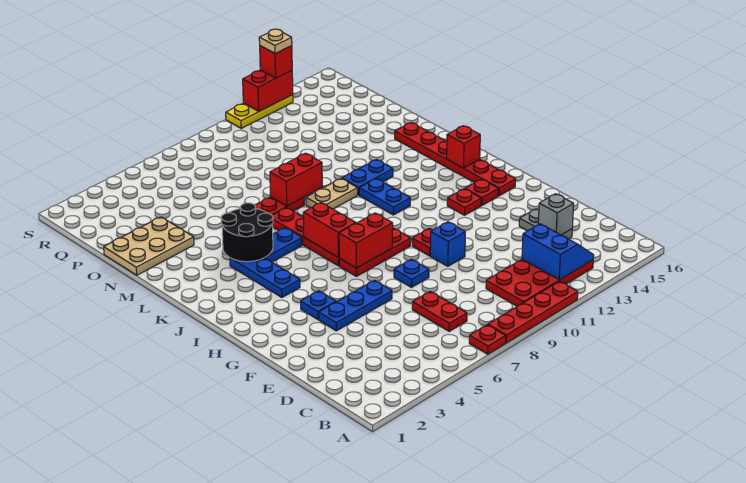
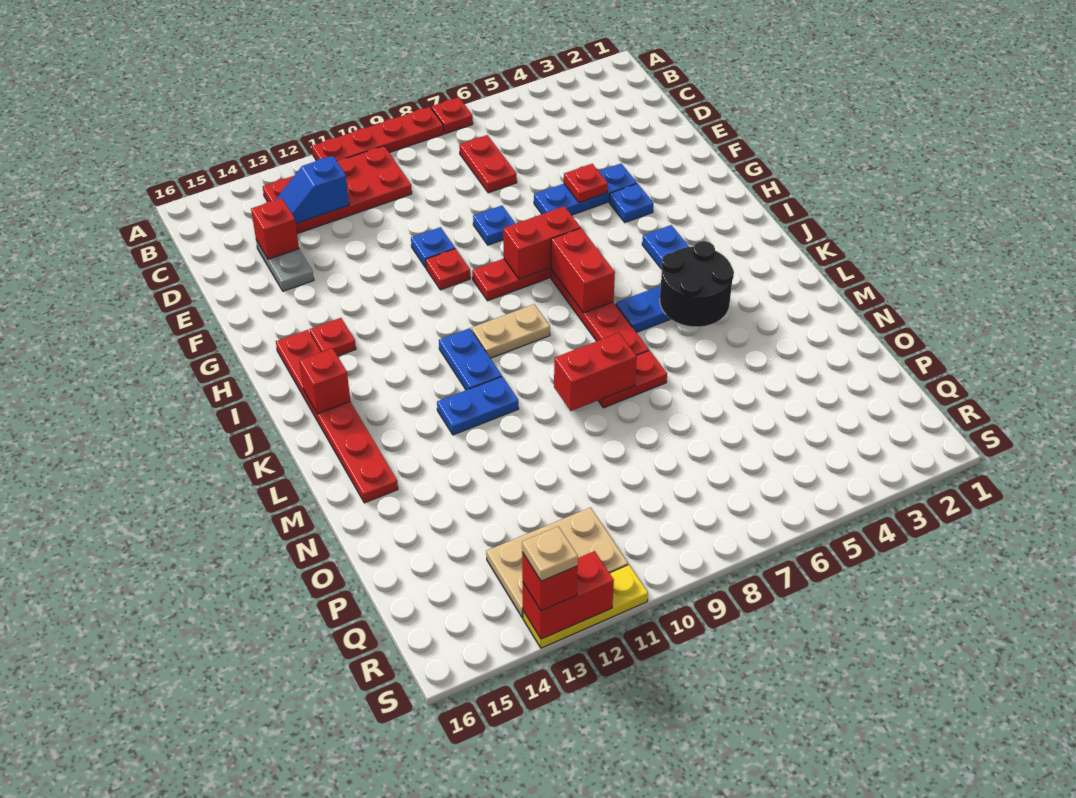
blue slope B12:C13 level 2 top 12 -> blue slope C12:C13 level 2 top 12
grey brick D14 level 2 -> red brick D14 level 2
blue brick F10 level 1 -> blue plate F10 level 1
red plate H13 level 1 -> red plate F5 level 2
tan plate L9:L10 level 1 -> tan plate J9:J10 level 1
tan plate N1:O3 level 1 -> tan plate Q11:R13 level 1

